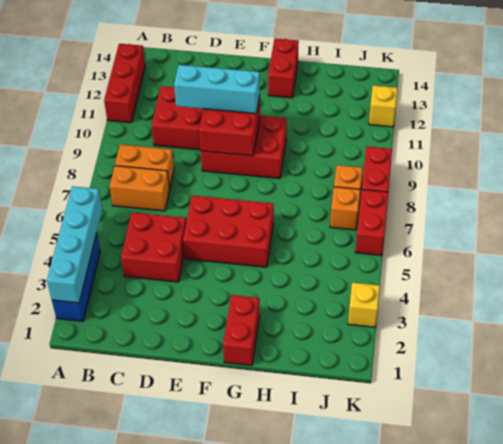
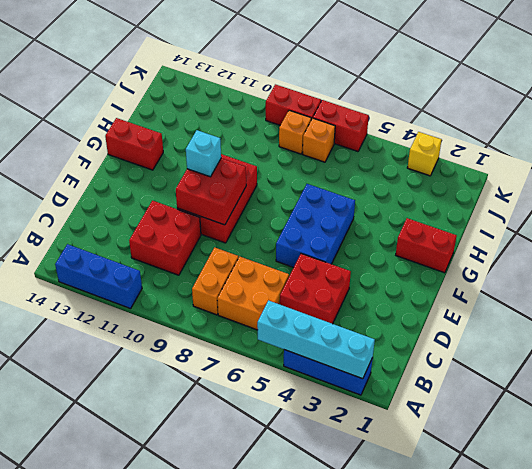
red brick A11:A13 level 1 -> blue brick A11:A13 level 1
orange brick B7:C7 level 1 -> orange brick B6:C7 level 1
cyan brick D10:F10 level 3 -> cyan brick F10 level 3
red brick E5:G6 level 1 -> blue brick E5:G6 level 1
yellow brick K12 level 1 -> none

